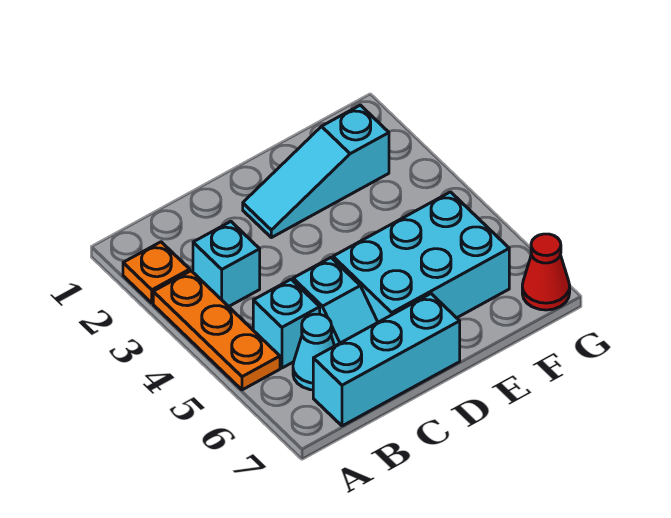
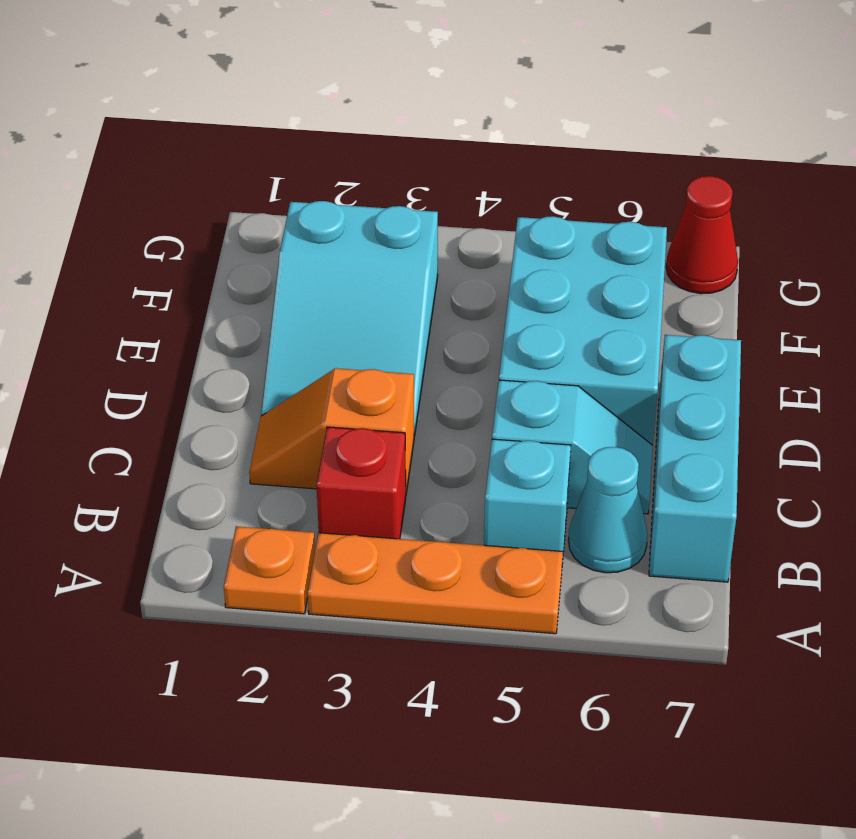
cyan brick B3 level 1 -> red brick B3 level 1
none -> orange slope C2:C3 level 1 top 3
cyan slope D2:F2 level 1 top F -> cyan slope D2:F3 level 1 top F

